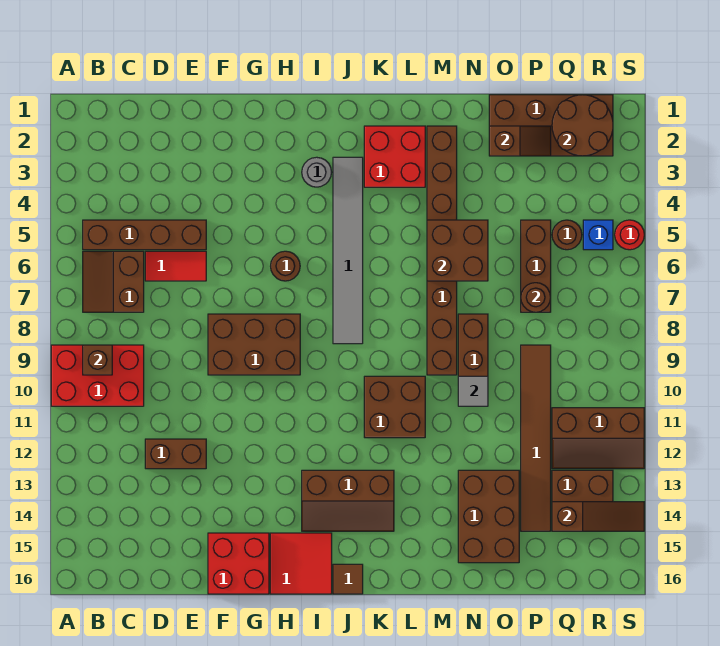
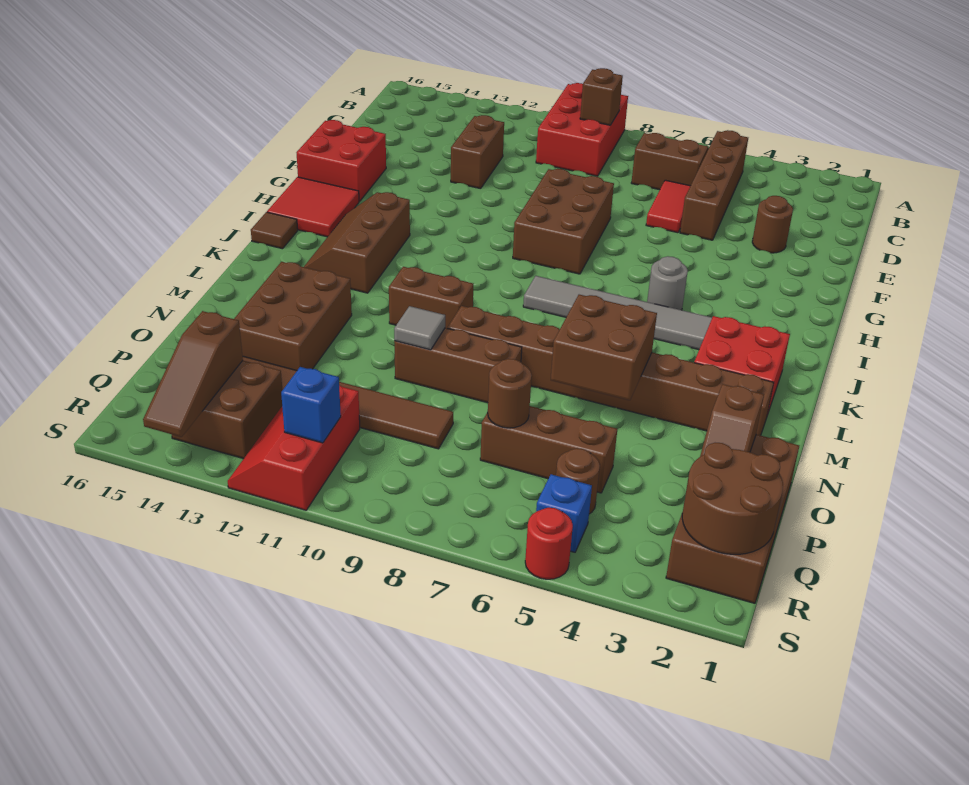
brown round brick H6 level 1 -> brown round brick E3 level 1
grey round brick I3 level 1 -> grey round brick I5 level 1
brown brick K10:L11 level 1 -> brown brick L10:L11 level 1
brown brick N13:O15 level 1 -> brown brick M13:O14 level 1
brown slope Q11:S12 level 1 top 11 -> red slope Q11:S12 level 1 top 11
none -> blue brick R11 level 2

